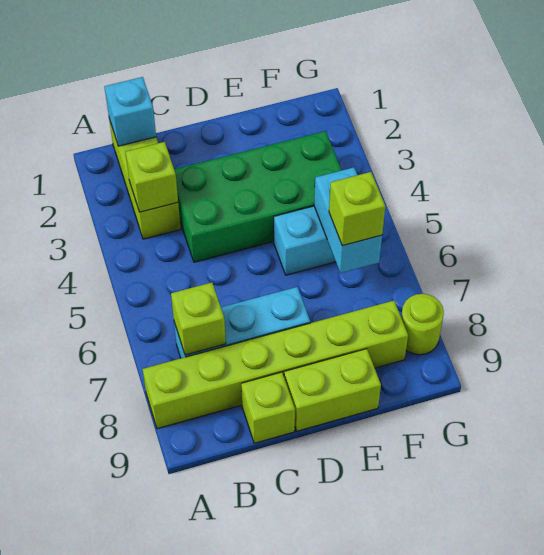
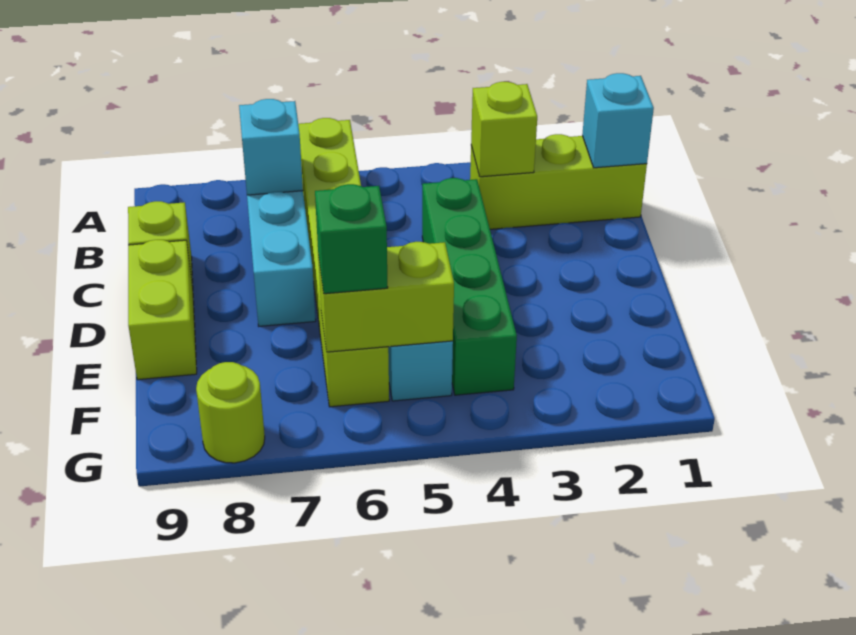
lime brick A8:F8 level 1 -> lime brick A6:F6 level 1
lime brick B7 level 2 -> cyan brick B7 level 2
green brick C3:F4 level 1 -> green brick C4:F4 level 1
cyan brick F5:F6 level 2 -> lime brick F5:F6 level 2
lime brick F6 level 3 -> green brick F6 level 3

